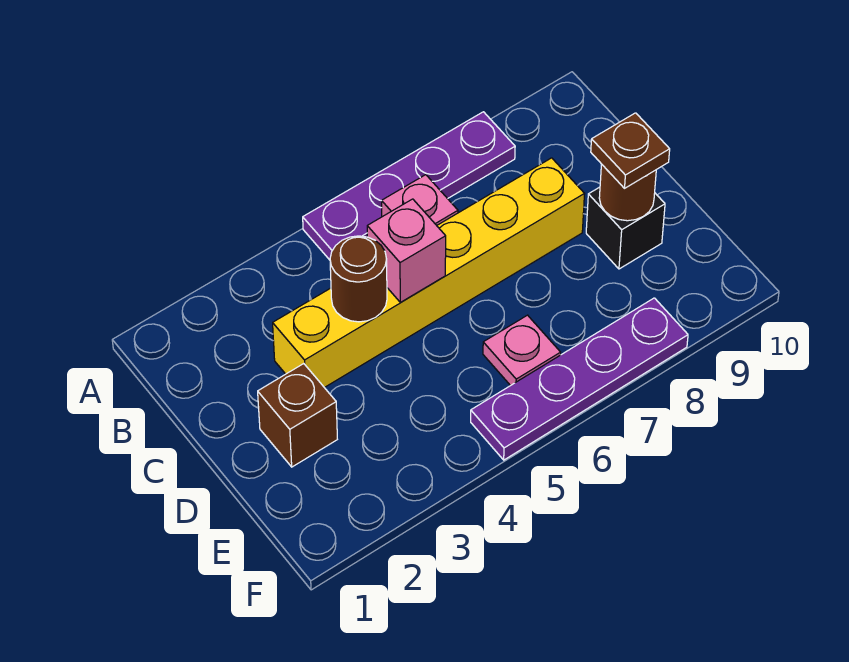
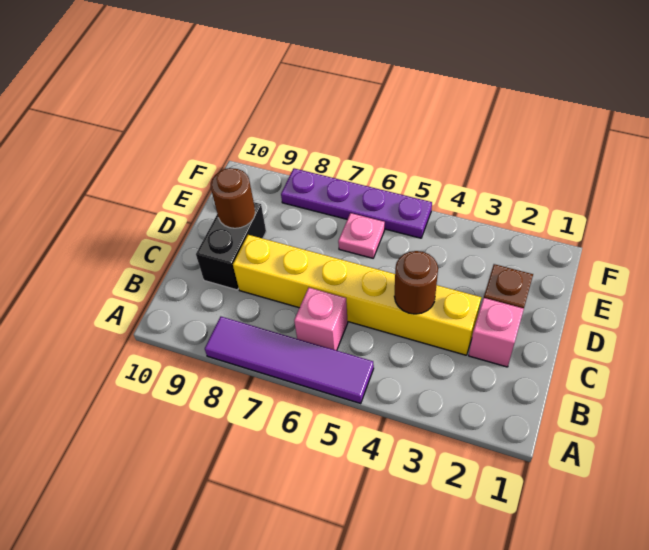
purple plate A5:A8 level 1 -> purple tile A5:A8 level 1
pink brick C5 level 2 -> pink brick C2 level 1
black brick D9 level 1 -> black brick C9:D9 level 1
brown plate D9 level 3 -> none

